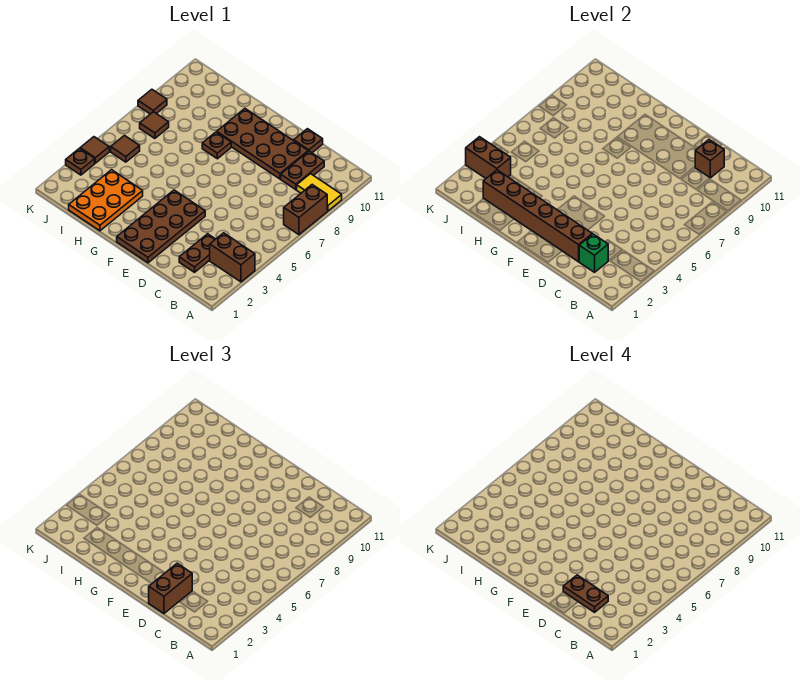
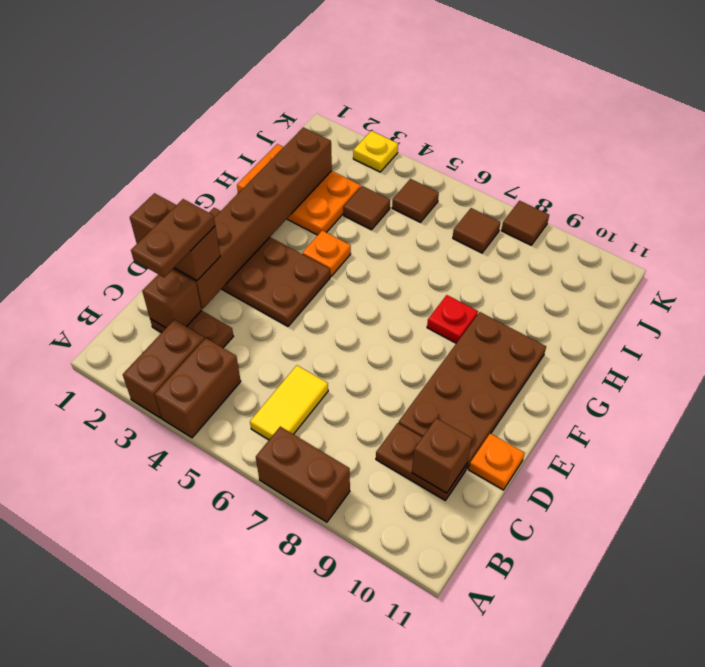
yellow tile A9:B9 level 1 -> yellow tile B6:C6 level 1
green brick C2 level 2 -> brown brick C2 level 2
brown plate D11 level 1 -> orange plate D11 level 1
none -> orange plate G4 level 1
brown plate G8 level 1 -> red plate G8 level 1
brown brick J3:K3 level 2 -> brown brick A4:B4 level 1
brown plate K3 level 1 -> yellow plate K3 level 1
brown tile K4 level 1 -> brown tile I4 level 1

